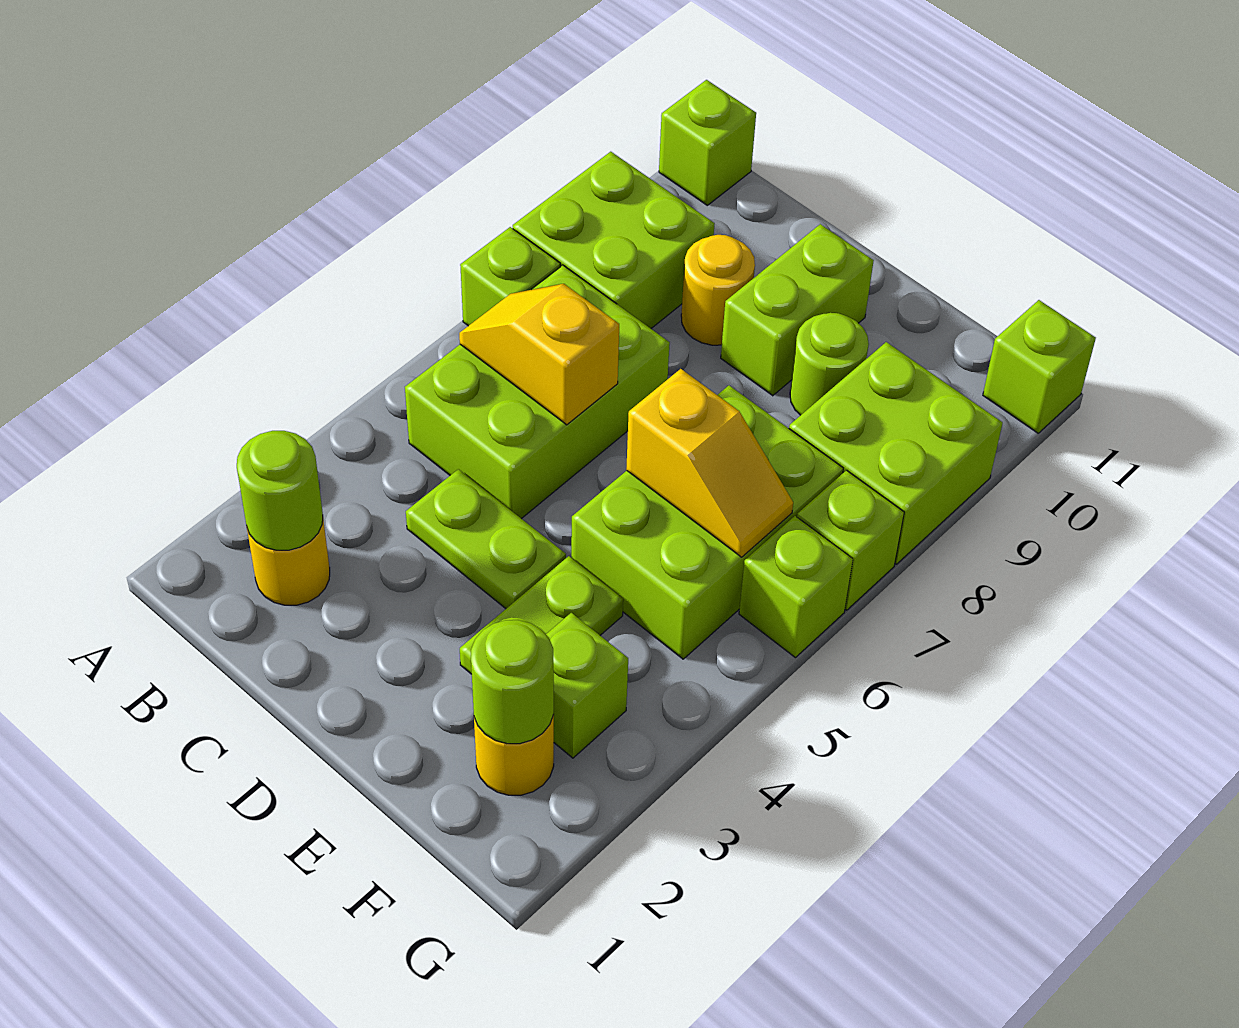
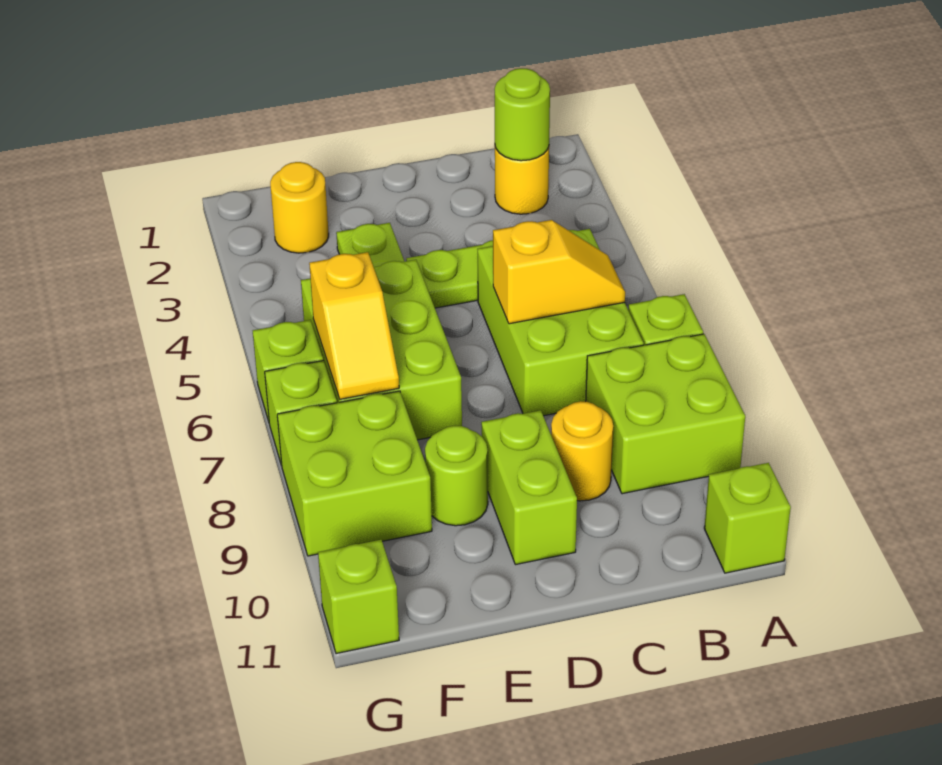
yellow slope E6:F6 level 2 top E -> yellow slope F6:F7 level 2 top 6
lime round brick F2 level 2 -> none
lime brick F3 level 1 -> none

